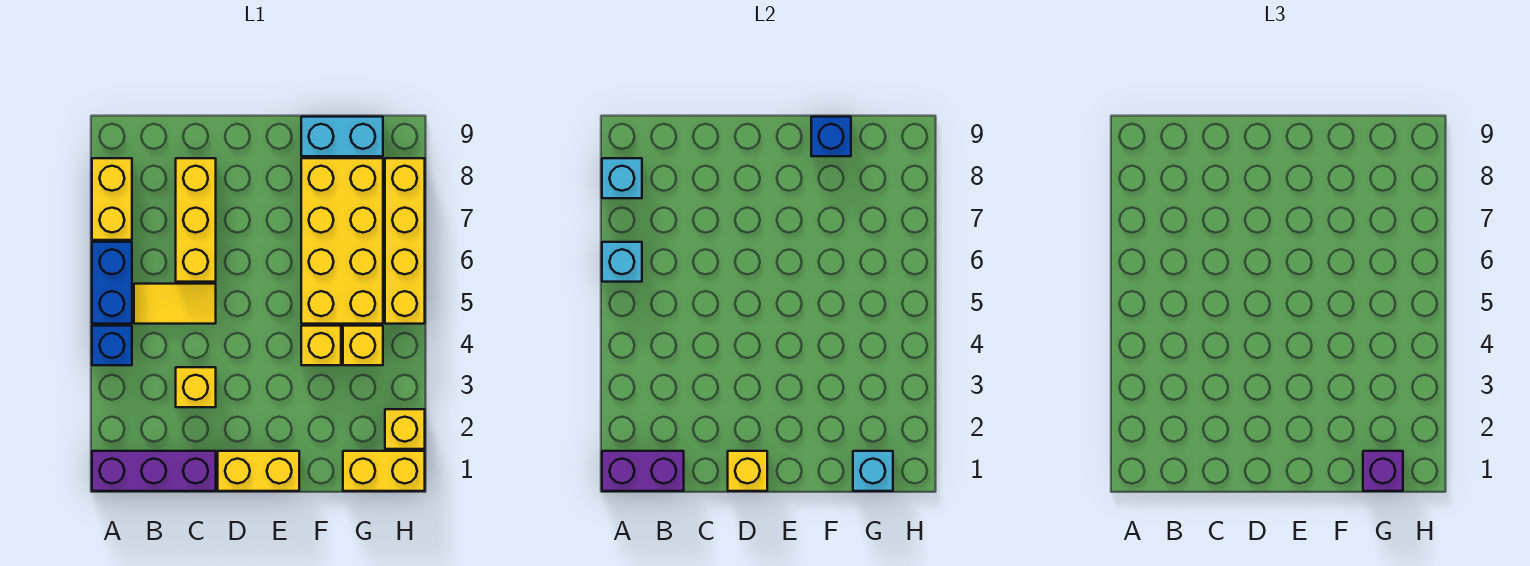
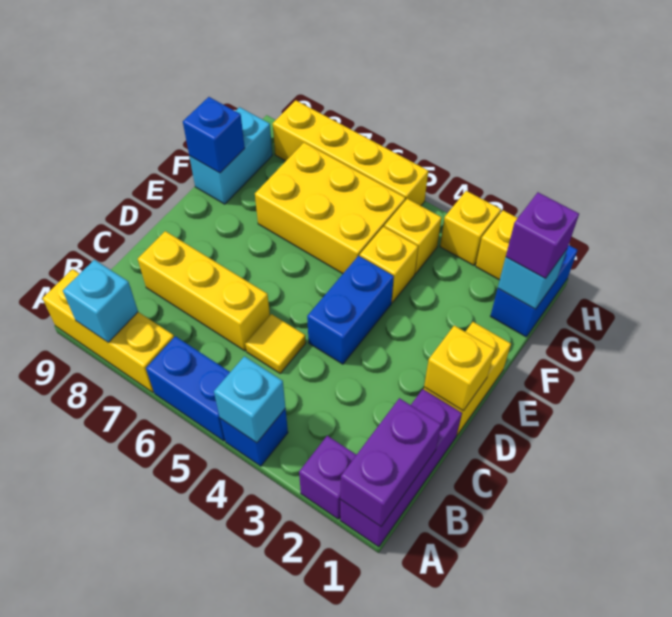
none -> purple brick A2 level 1
cyan brick A6 level 2 -> cyan brick A4 level 2
yellow brick A7:A8 level 1 -> yellow brick A7:A9 level 1
yellow tile B5:C5 level 1 -> yellow tile C5 level 1
yellow brick C3 level 1 -> yellow brick H3 level 1
none -> blue brick D4:E4 level 1
yellow brick F5:G8 level 1 -> yellow brick F5:G7 level 1
yellow brick G1:H1 level 1 -> blue brick G1:H1 level 1

